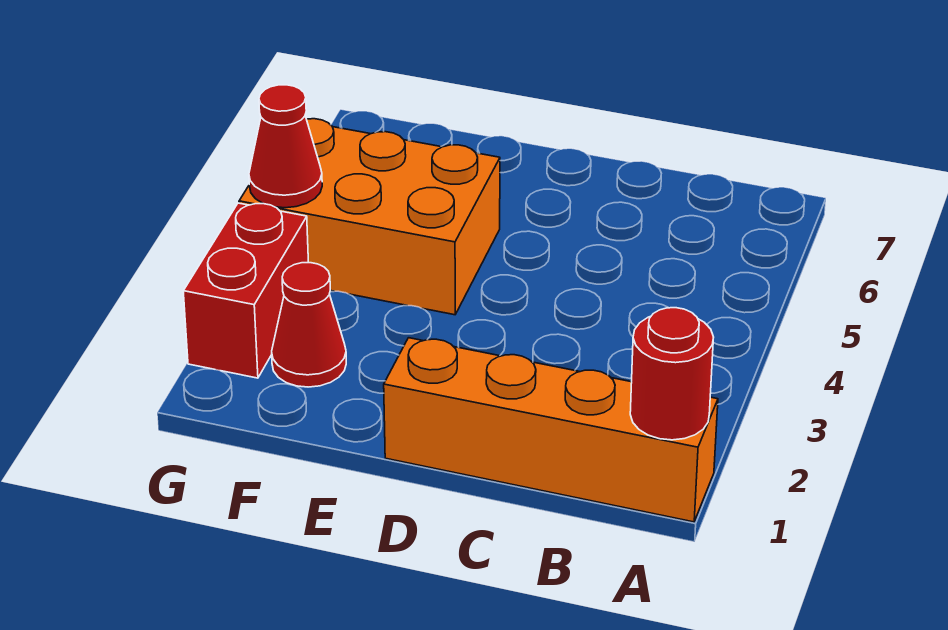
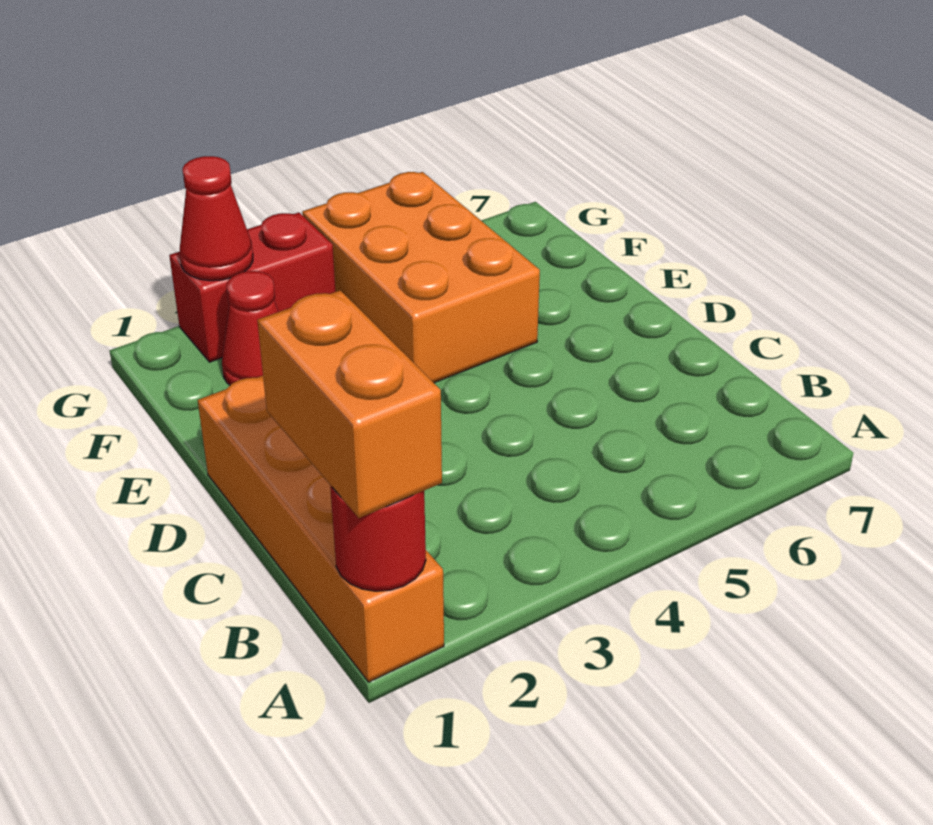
none -> orange brick A1:B1 level 3
red cone G4 level 2 -> red cone G2 level 2

